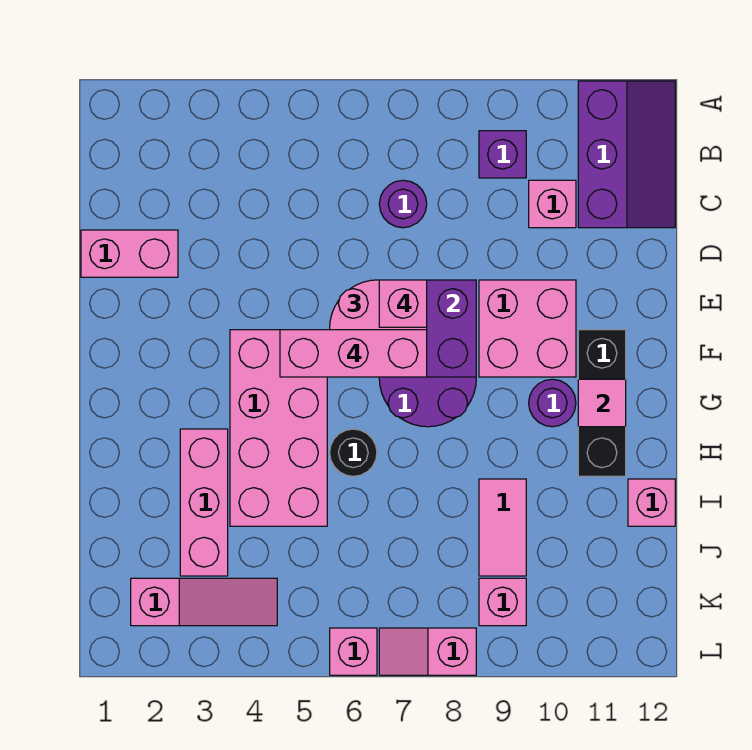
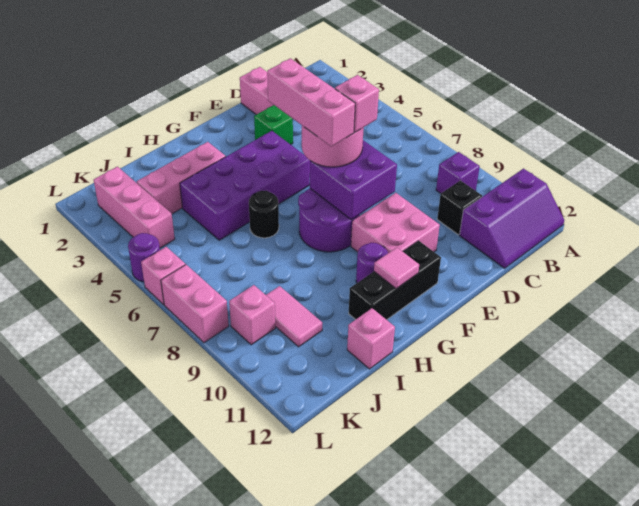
purple round brick C7 level 1 -> purple round brick L5 level 1
pink brick C10 level 1 -> black brick C10 level 1
none -> green brick E3 level 1
pink brick F4:I5 level 1 -> purple brick F4:I5 level 1
pink tile I9:J9 level 1 -> pink tile J9:J10 level 1
pink slope K2:K4 level 1 top 2 -> pink brick K2:K4 level 1
pink slope L7:L8 level 1 top 8 -> pink brick L7:L8 level 1

